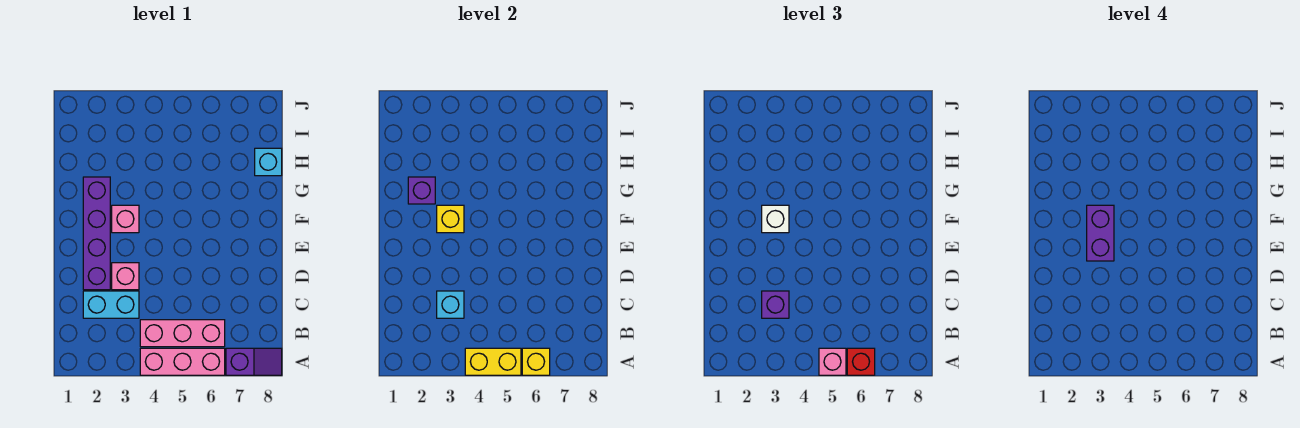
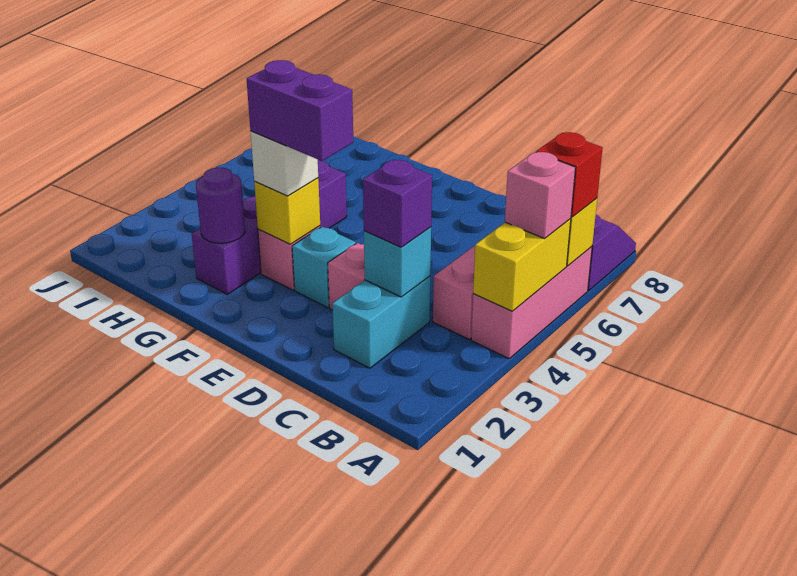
purple brick D2:G2 level 1 -> purple brick G2:G5 level 1
purple brick G2 level 2 -> purple round brick G2 level 2
cyan brick H8 level 1 -> cyan brick E3 level 1

